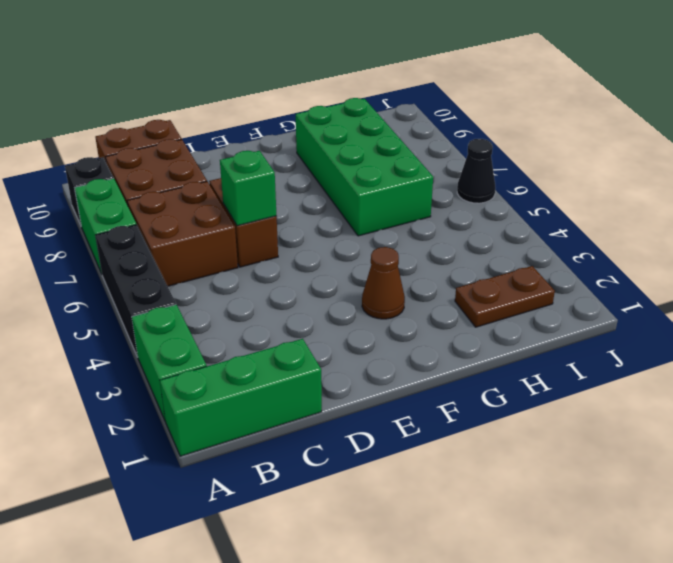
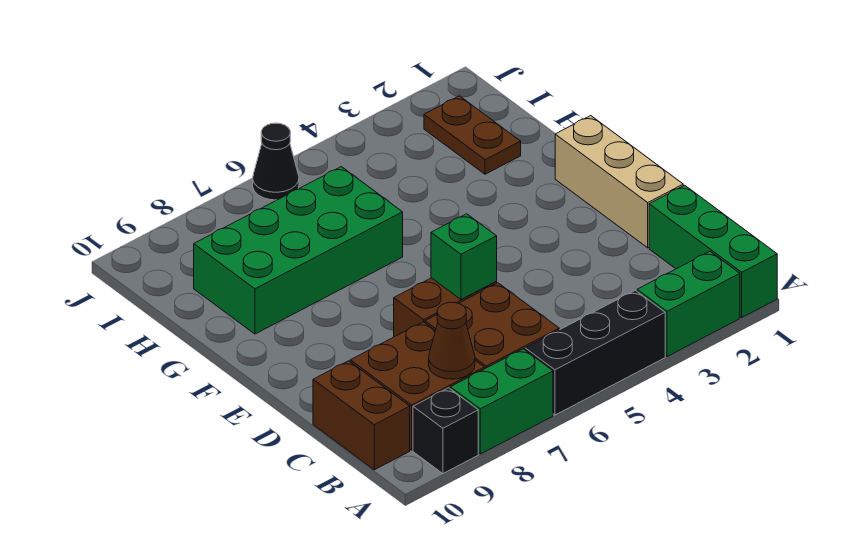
none -> tan brick D1:F1 level 1
brown cone F3 level 1 -> brown cone B8 level 2

